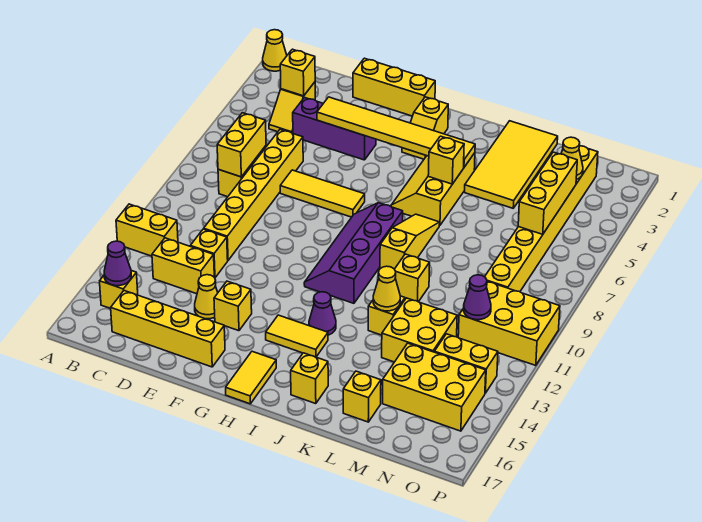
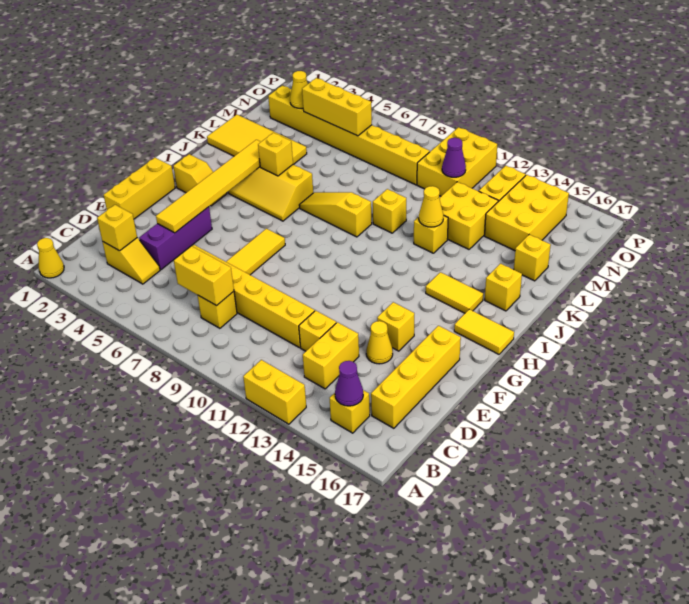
yellow brick A12:B12 level 1 -> yellow brick A12:A13 level 1
purple slope H8:I11 level 1 top I -> none
yellow tile H14:I14 level 1 -> yellow tile I14:I15 level 1
purple cone I13 level 1 -> none

